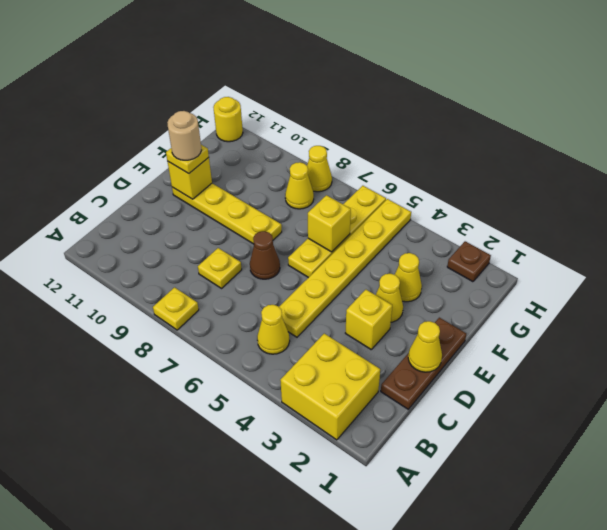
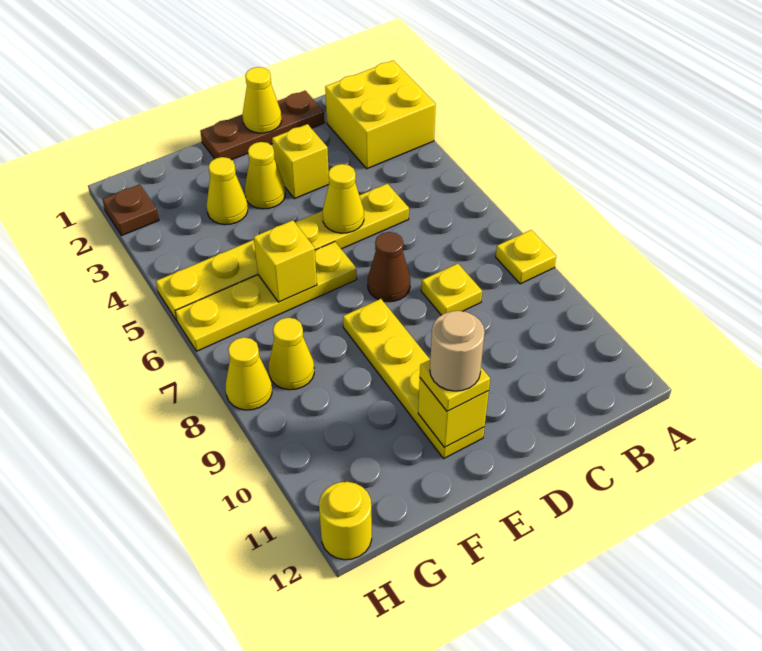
yellow cone B5 level 1 -> yellow cone D5 level 2

